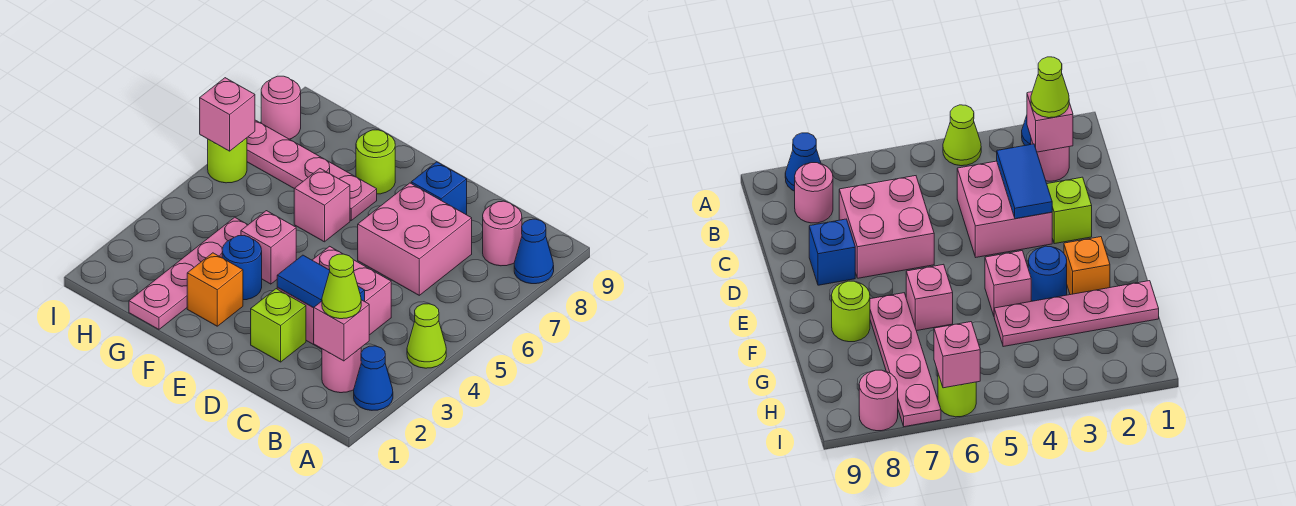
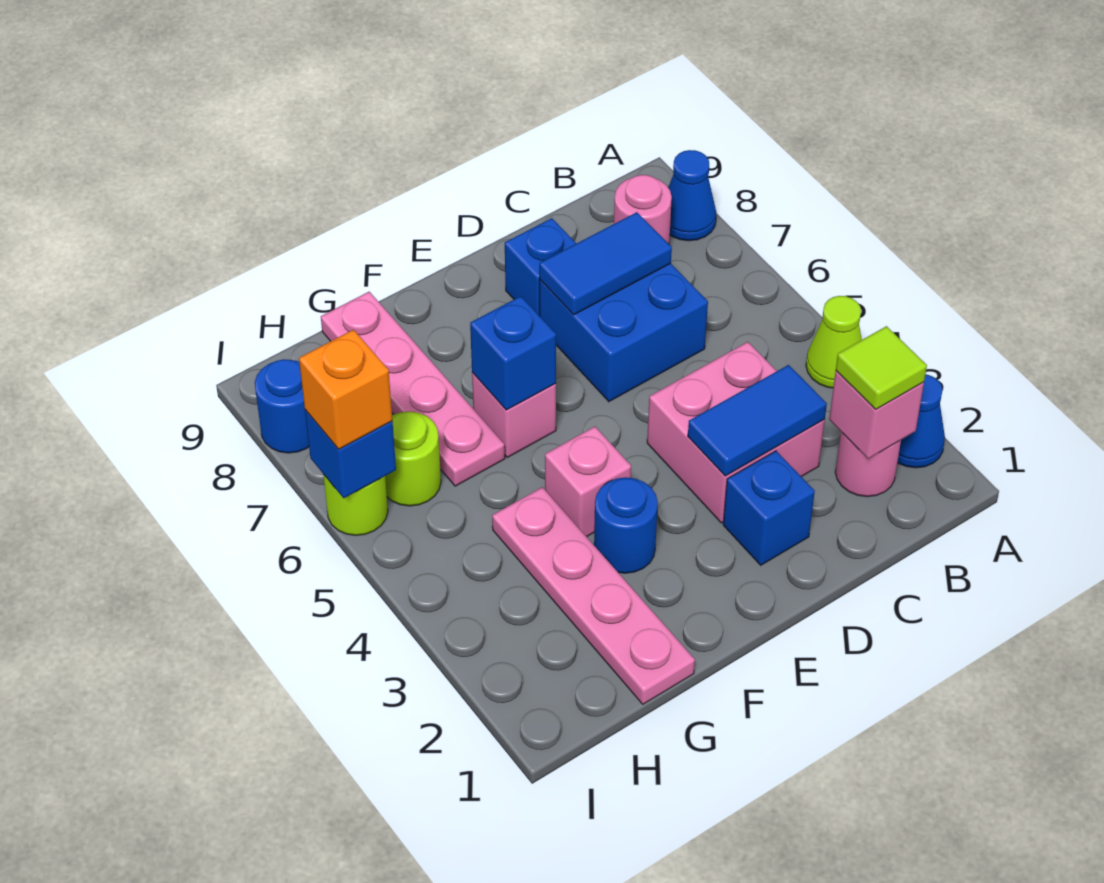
lime cone B2 level 3 -> lime tile B2 level 3
pink brick C6:D7 level 1 -> blue brick C6:D7 level 1
none -> blue tile C7:D7 level 2
lime brick D2 level 1 -> blue brick D2 level 1
orange brick F2 level 1 -> orange brick I6 level 3
none -> blue brick F6 level 2
pink plate F7:I7 level 1 -> pink plate G6:G9 level 1
lime round brick F8 level 1 -> lime round brick H6 level 1
pink brick I6 level 2 -> blue brick I6 level 2
pink round brick I8 level 1 -> blue round brick I8 level 1

